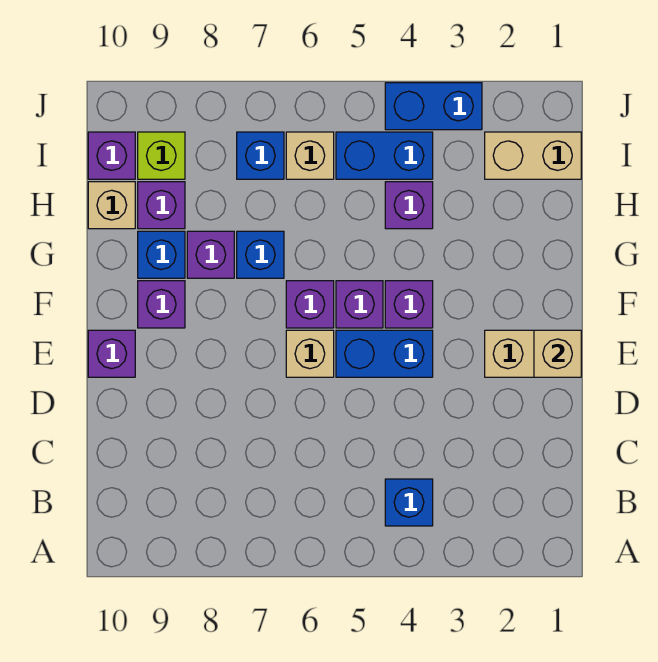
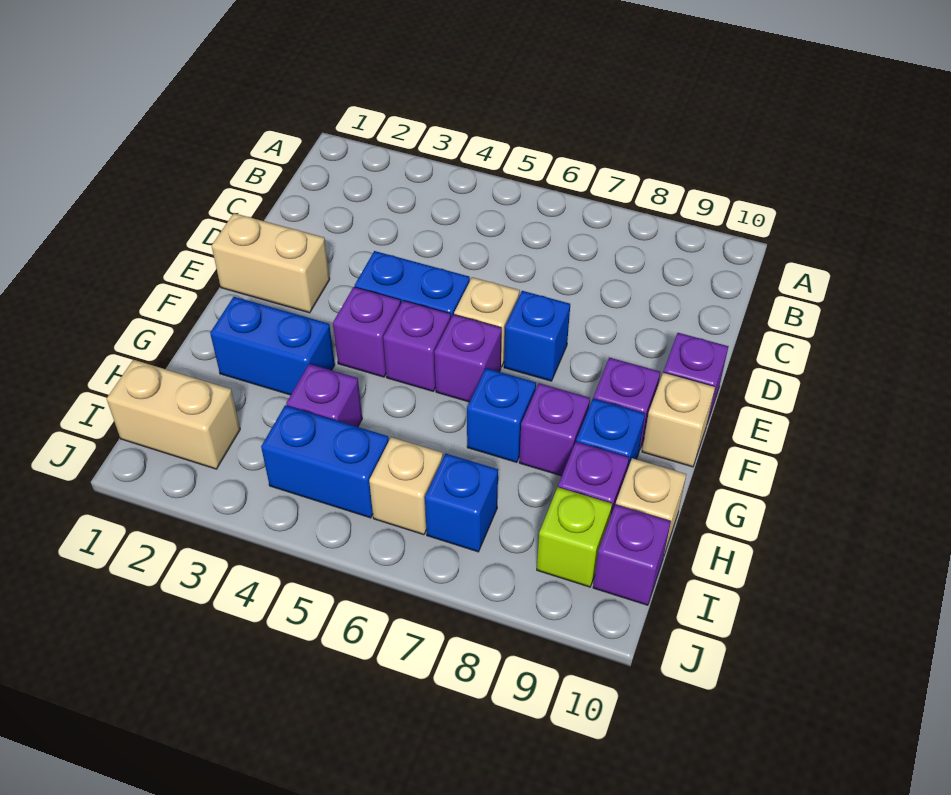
blue brick B4 level 1 -> blue brick E7 level 1
tan brick E1 level 2 -> tan brick F10 level 1
blue brick J3:J4 level 1 -> blue brick G2:G3 level 1

